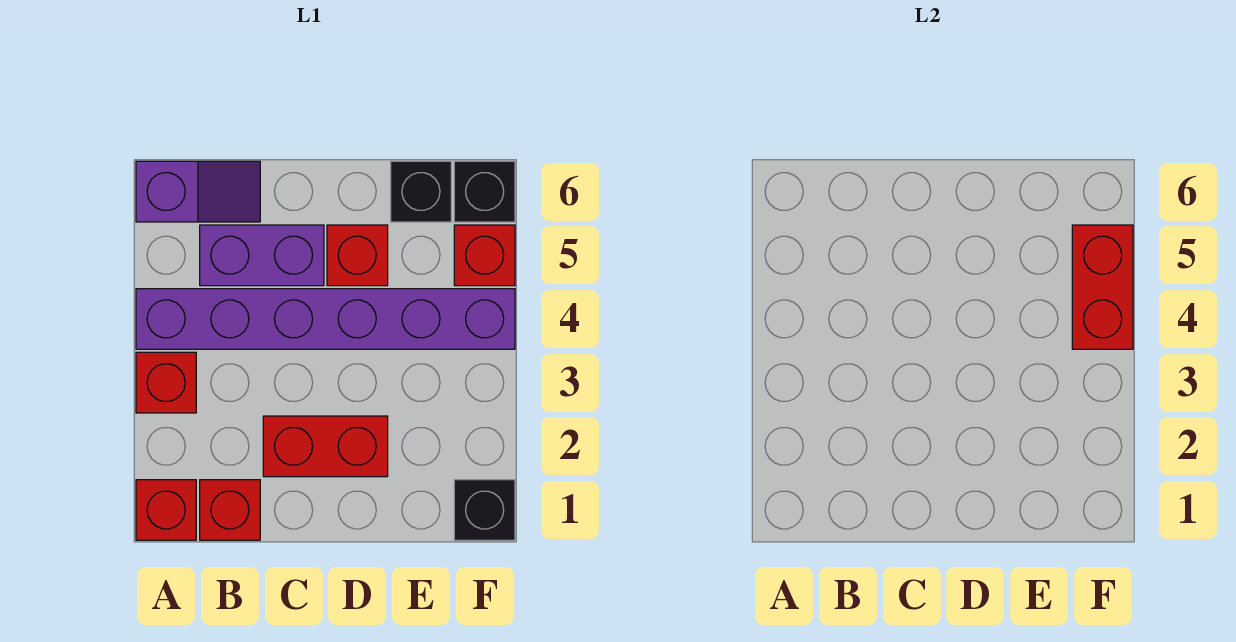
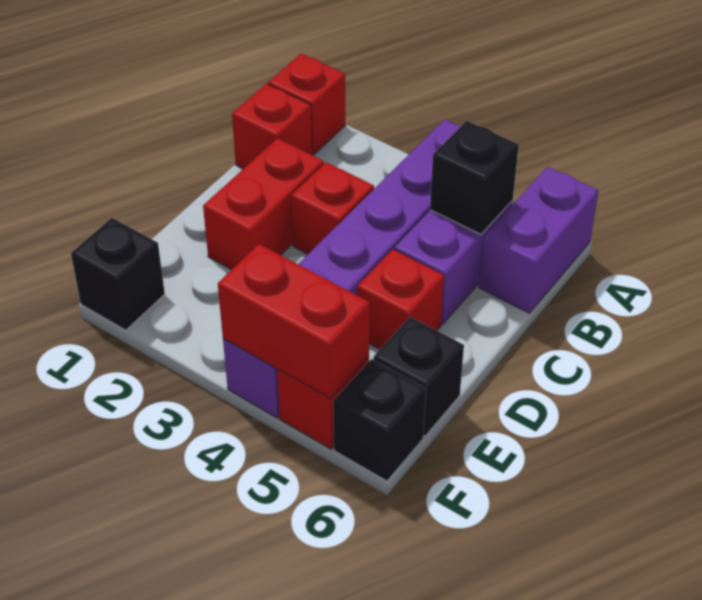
red brick A3 level 1 -> red brick C3 level 1
purple slope A6:B6 level 1 top A -> purple brick A6:B6 level 1
none -> black brick B5 level 2

